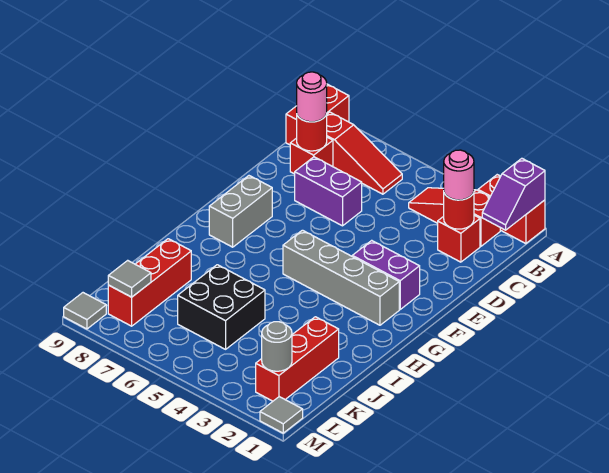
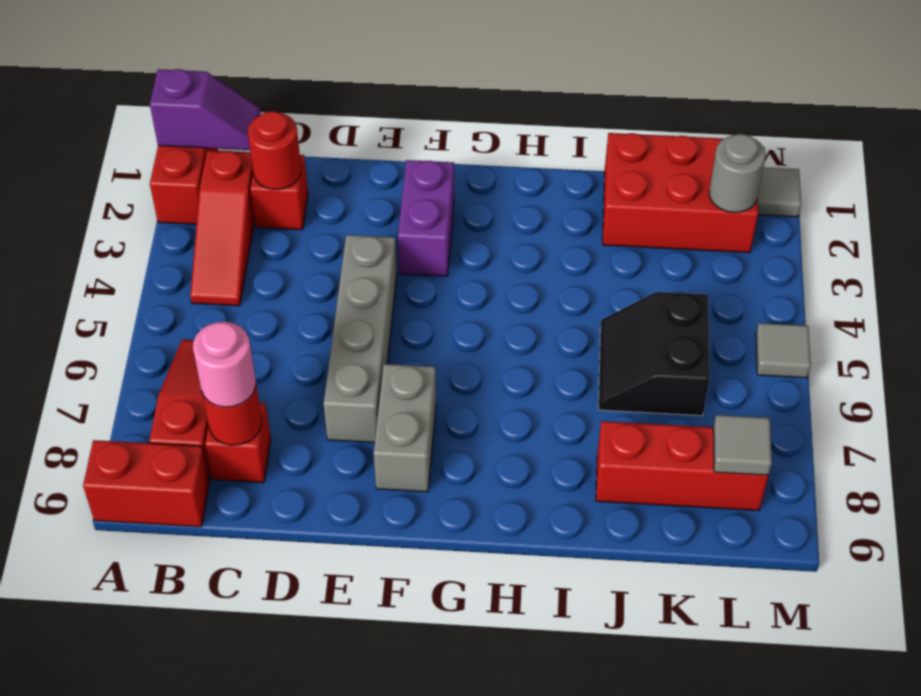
pink round brick C2 level 3 -> none
purple brick D6:D7 level 1 -> none
grey brick F8:G8 level 1 -> grey brick F7:F8 level 1
grey brick G2:G5 level 1 -> grey brick E4:E7 level 1
red brick J2:L2 level 1 -> red brick J1:L2 level 1
black brick J5:K6 level 1 -> black slope J5:K6 level 1 top K
grey tile M9 level 1 -> grey tile M5 level 1

